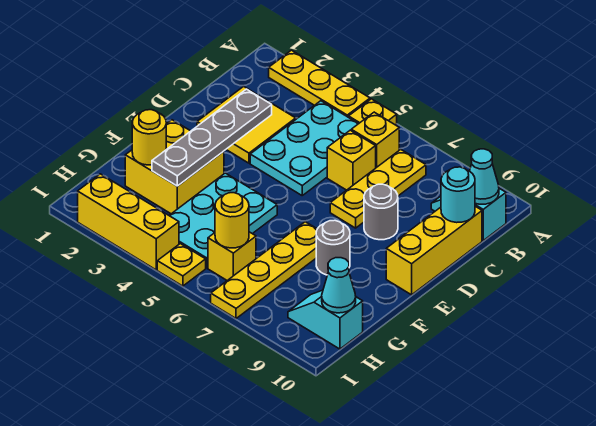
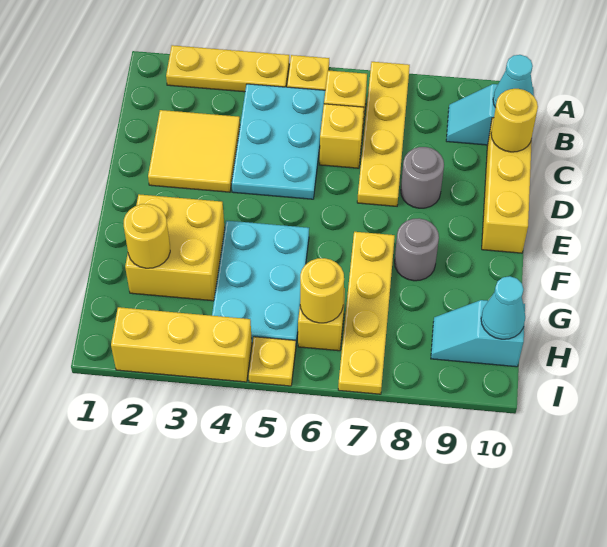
yellow plate B7:D7 level 1 -> yellow plate A7:D7 level 1
cyan round brick C10 level 2 -> yellow round brick C10 level 2
grey plate D3:G3 level 2 -> none

